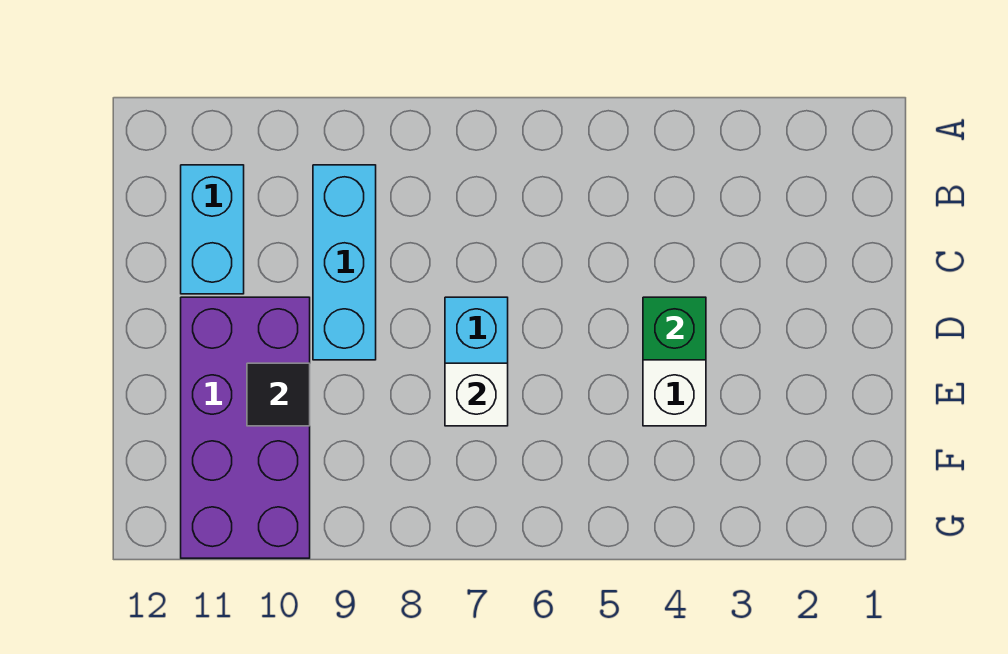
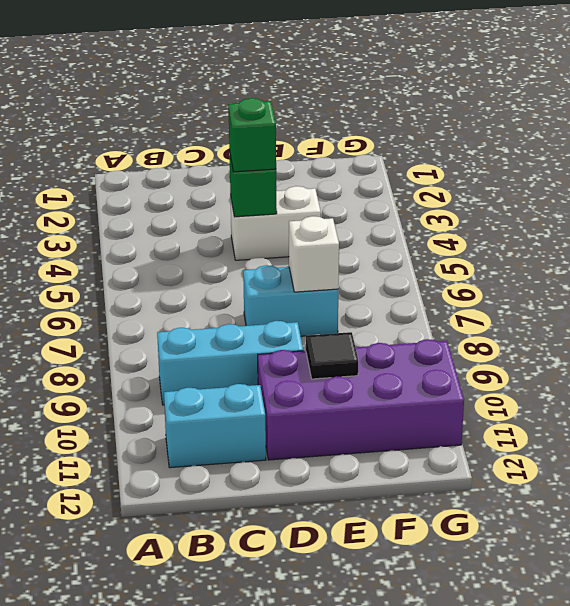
none -> green brick D4 level 3

